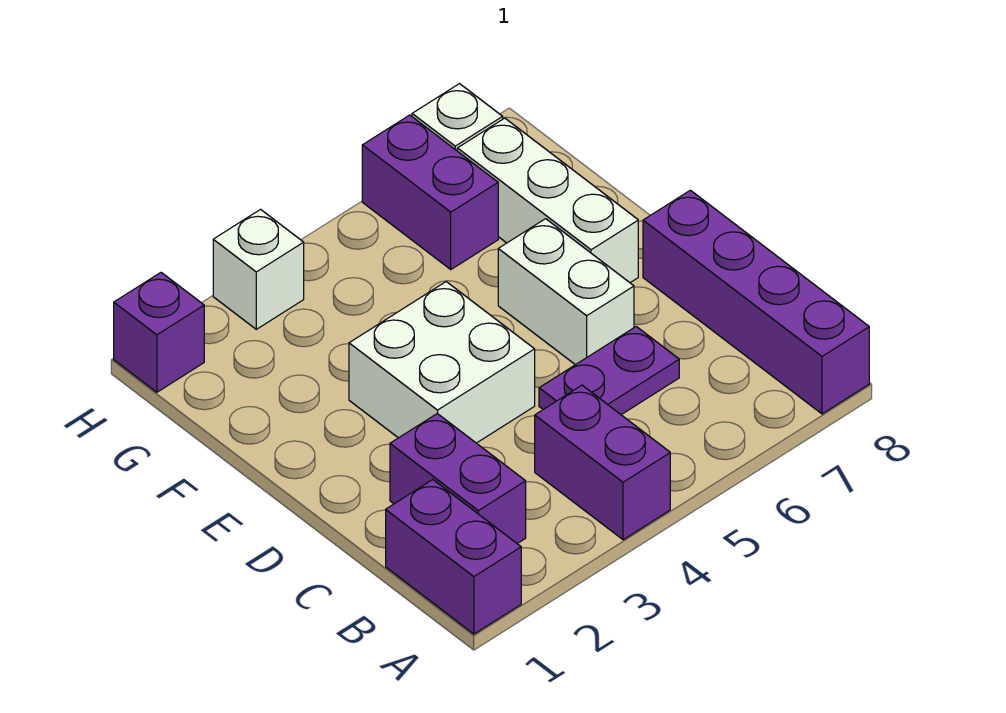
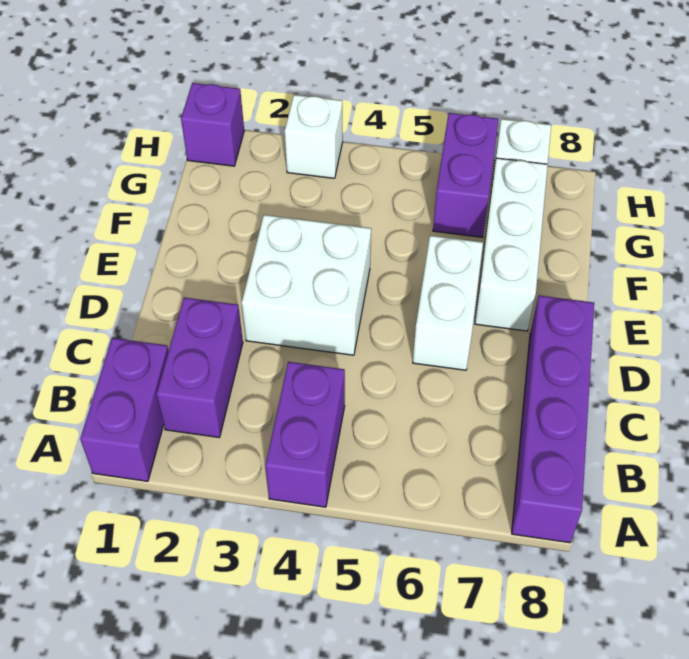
purple plate C5:C6 level 1 -> none

